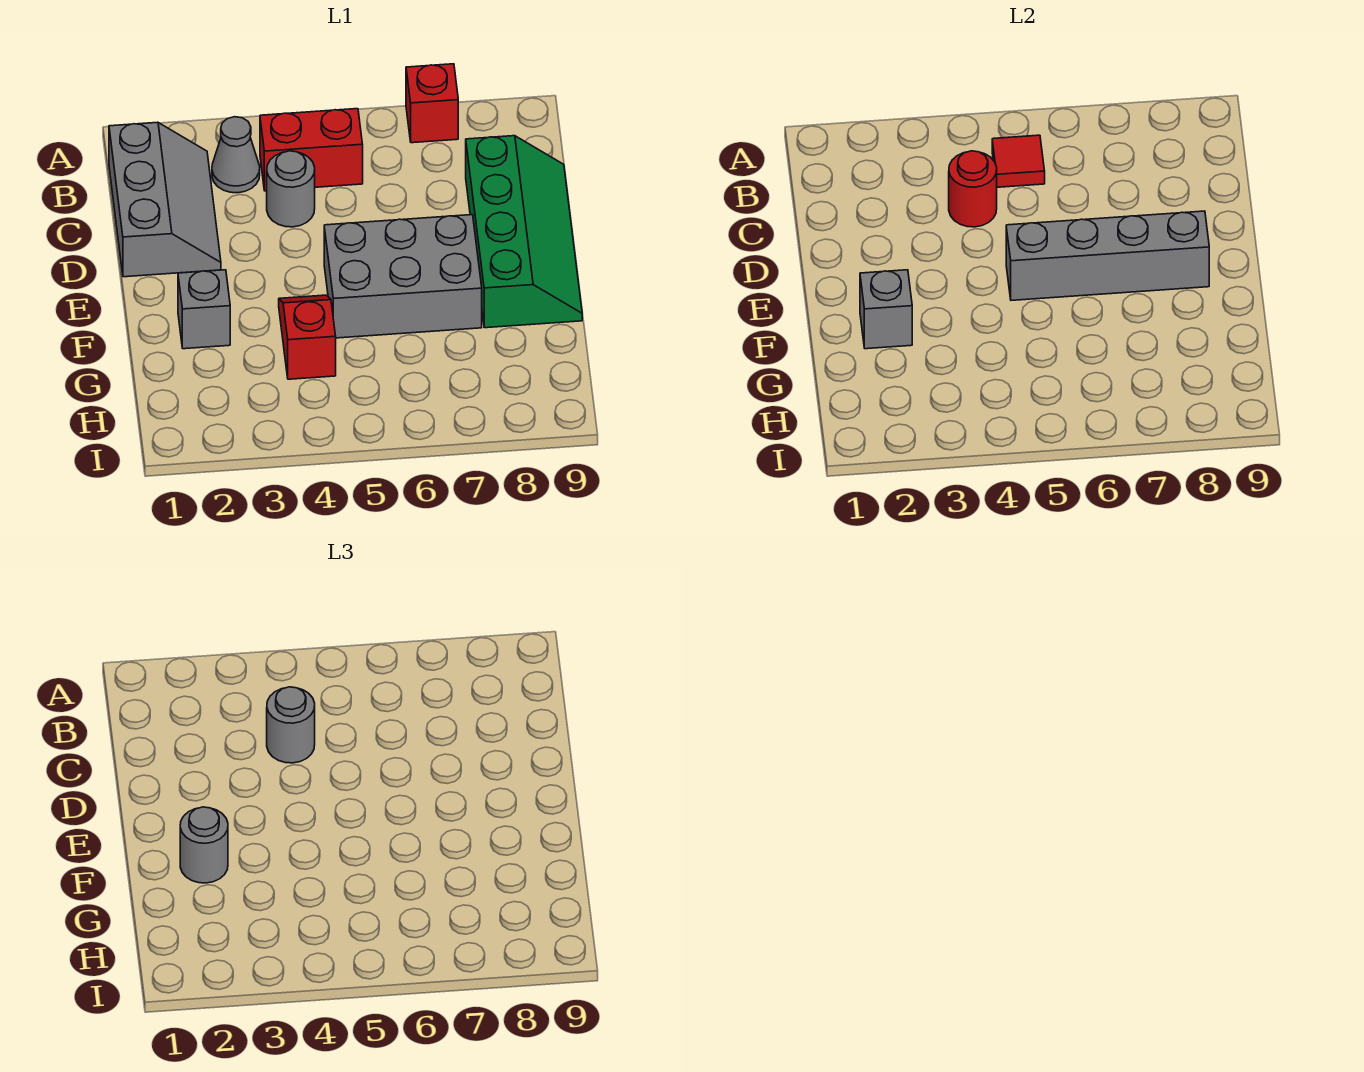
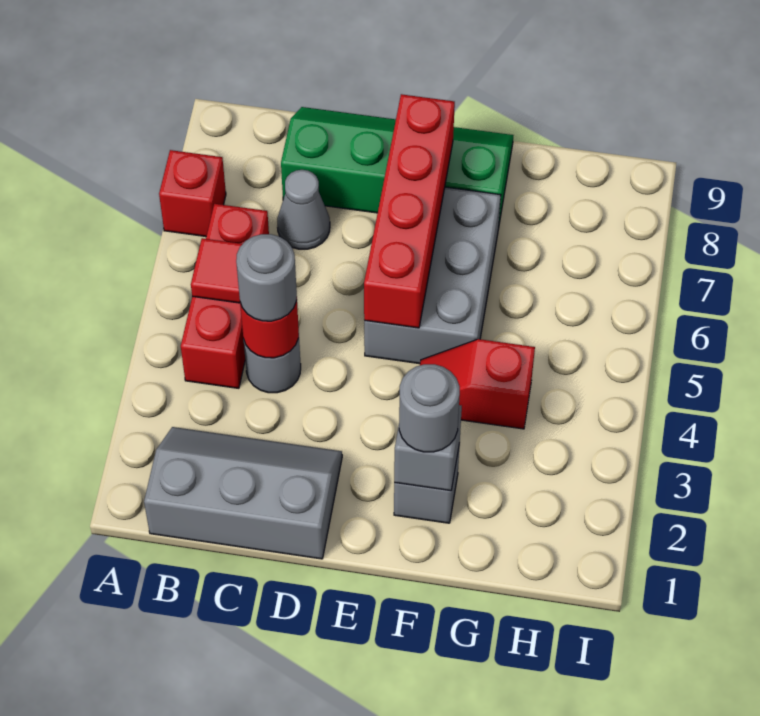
grey cone B3 level 1 -> grey cone C7 level 1
red brick B4:B5 level 1 -> red brick B4:B6 level 1
grey brick E5:E8 level 2 -> red brick E5:E8 level 2

